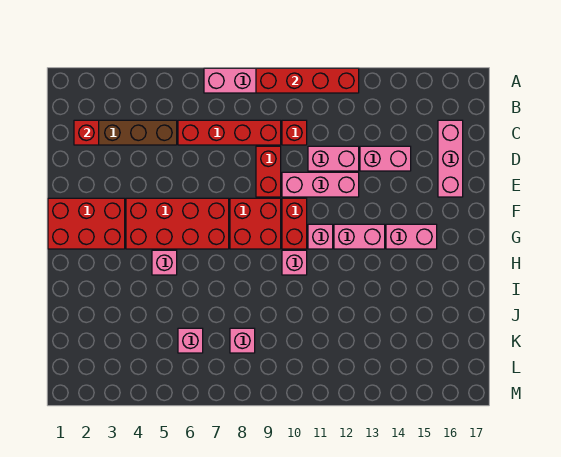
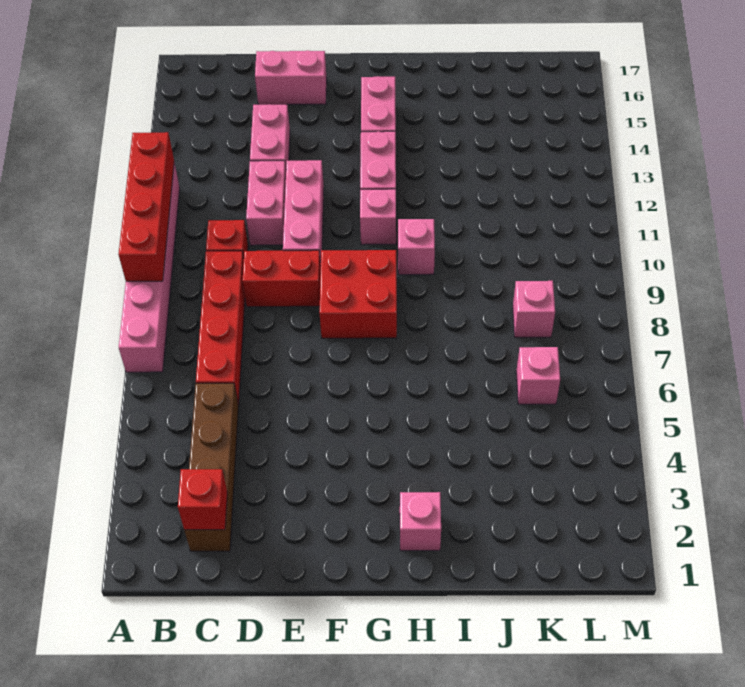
pink brick C16:E16 level 1 -> pink brick D16:E16 level 1
red brick F1:G3 level 1 -> none
red brick F4:G7 level 1 -> none
red brick F10:G10 level 1 -> none
pink brick H5 level 1 -> pink brick H2 level 1

